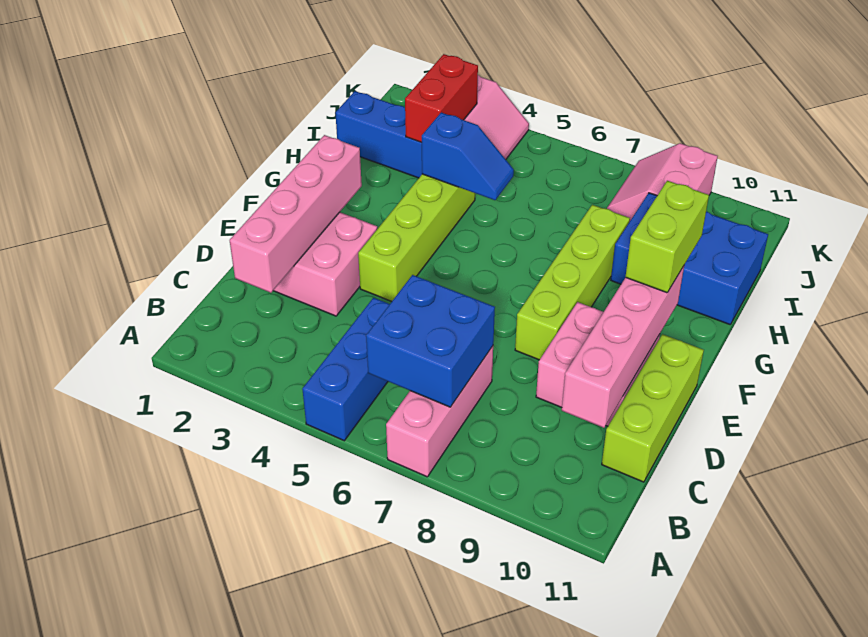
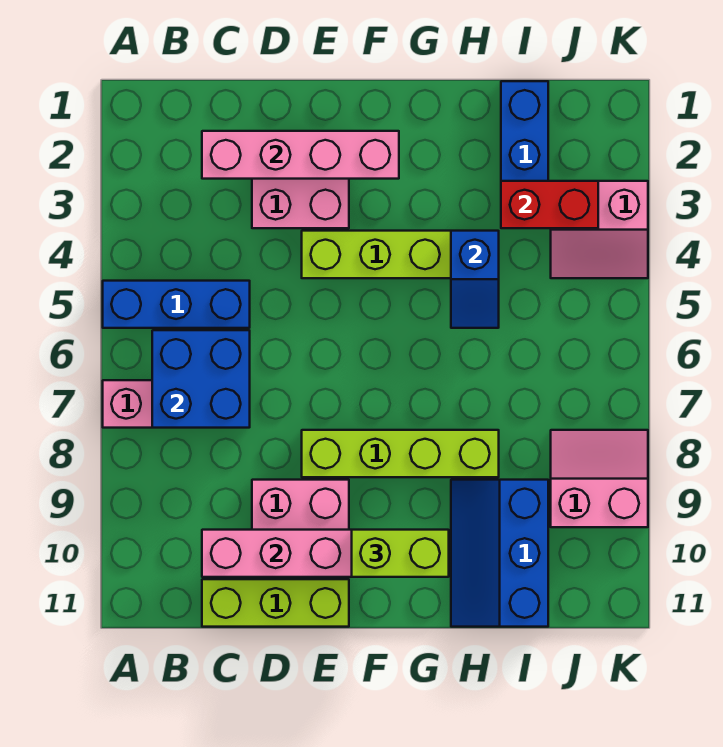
blue brick H9:I11 level 1 -> blue slope H9:I11 level 1 top I

